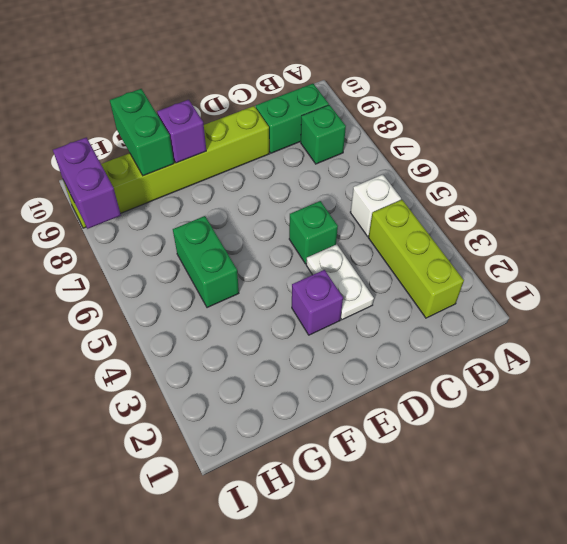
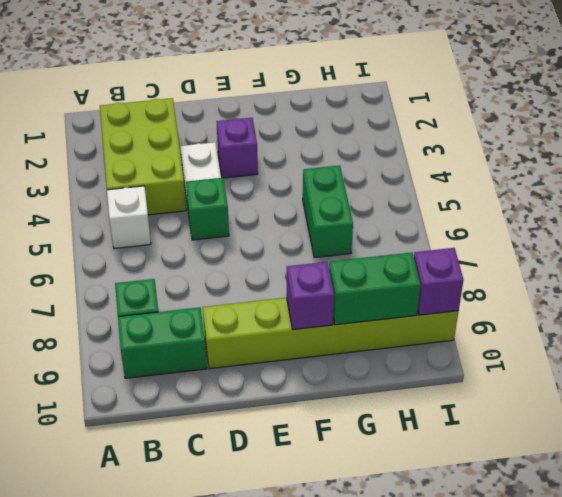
lime brick B2:B4 level 1 -> lime brick B2:C4 level 1
green brick G9:G10 level 2 -> green brick G9:H9 level 2
purple brick I8:I9 level 2 -> purple brick I9 level 2

